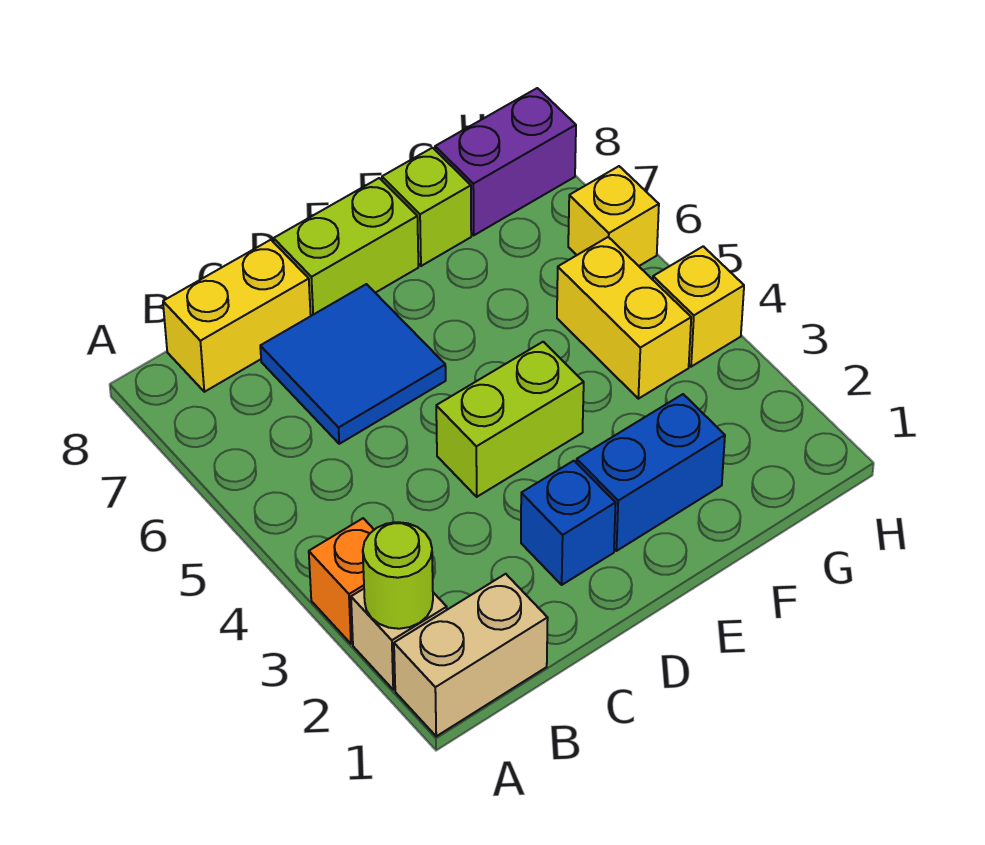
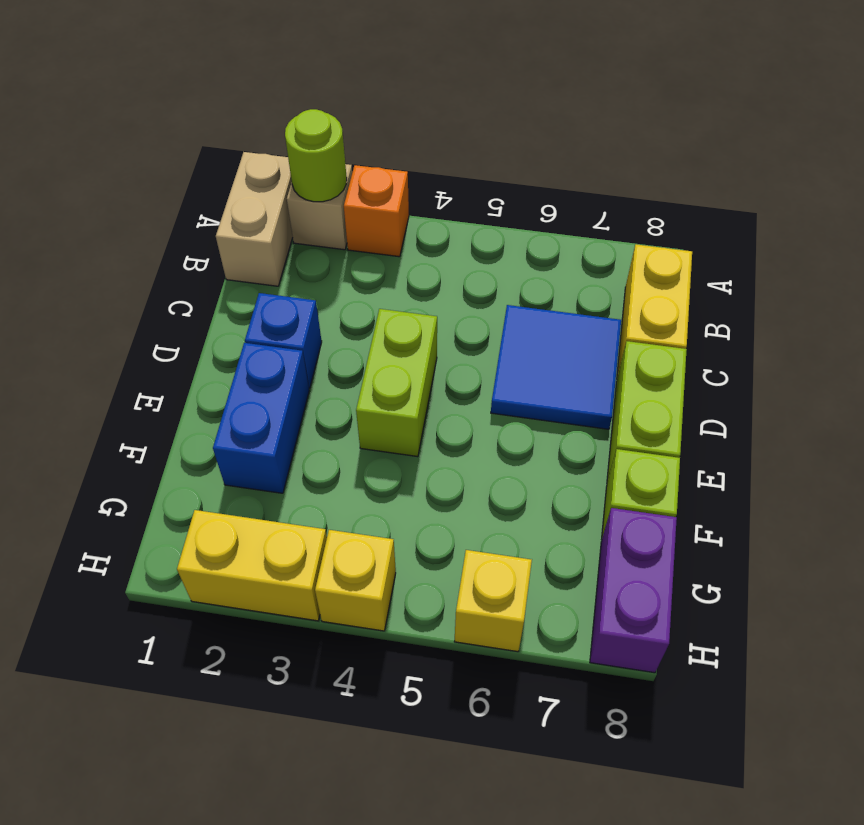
yellow brick G4:G5 level 1 -> yellow brick H2:H3 level 1

